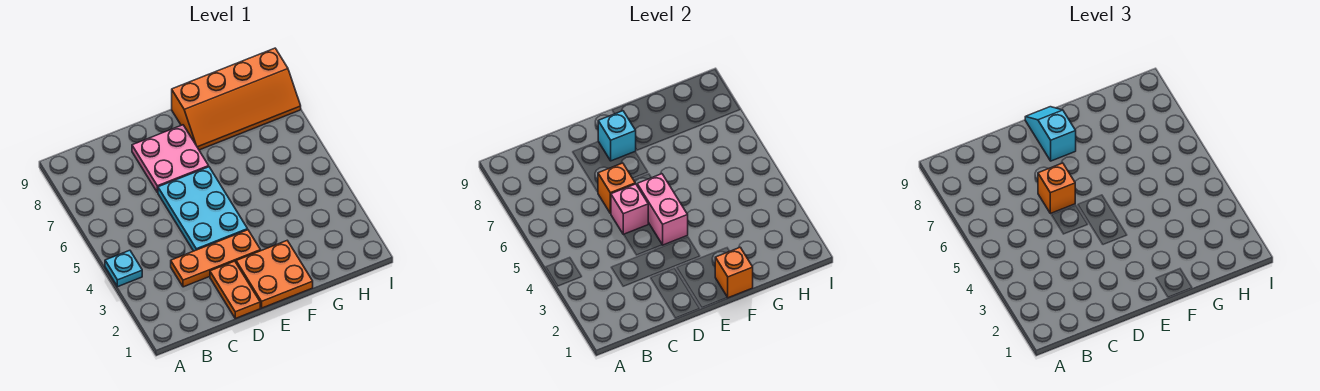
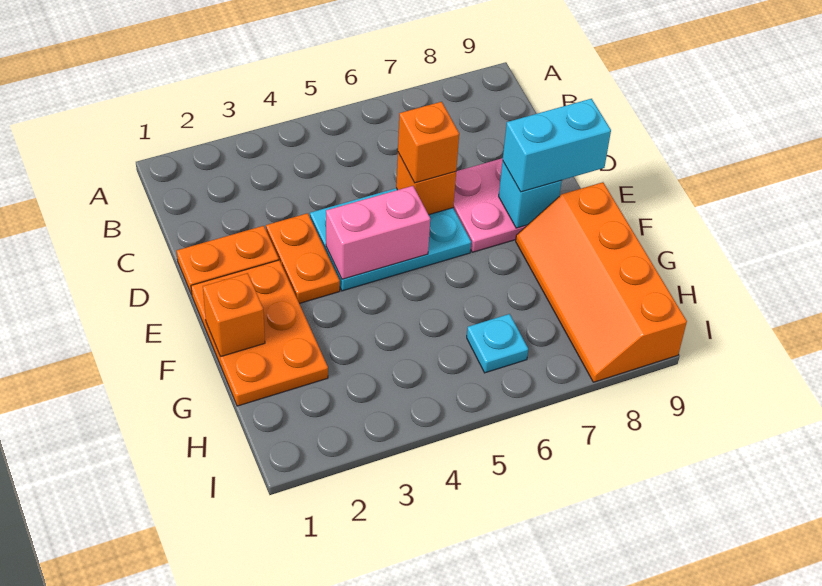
cyan plate A4 level 1 -> cyan plate H6 level 1
orange plate C3:E3 level 1 -> orange plate D3:E3 level 1
pink brick D5 level 2 -> none
orange plate E1:F2 level 1 -> orange plate E1:G2 level 1
cyan slope E8:E9 level 3 top 8 -> cyan brick E8:E9 level 3

